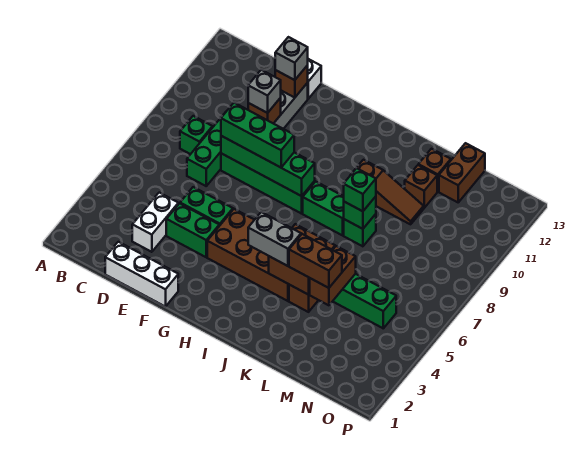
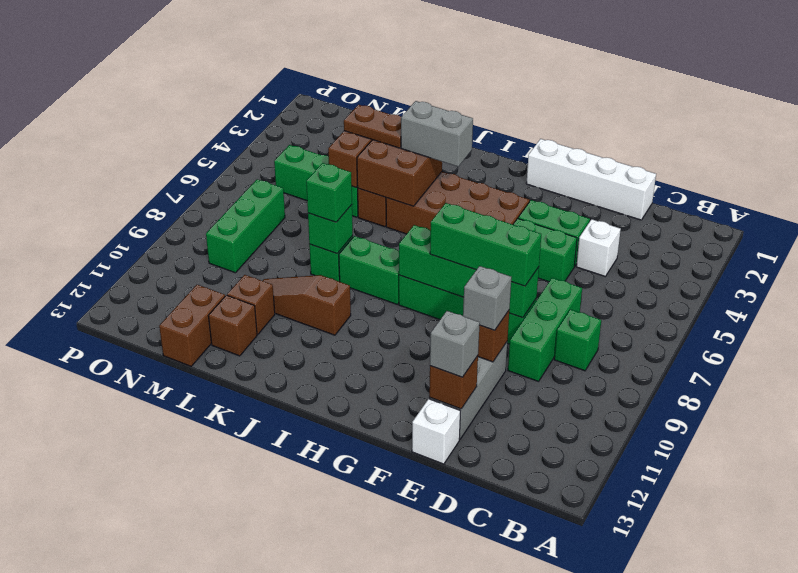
white brick D1:F1 level 1 -> white brick D1:G1 level 1
white brick D3:D4 level 1 -> white brick D4 level 1
brown brick K4:L4 level 3 -> brown plate K4:L4 level 3
none -> green brick N7:N9 level 1

